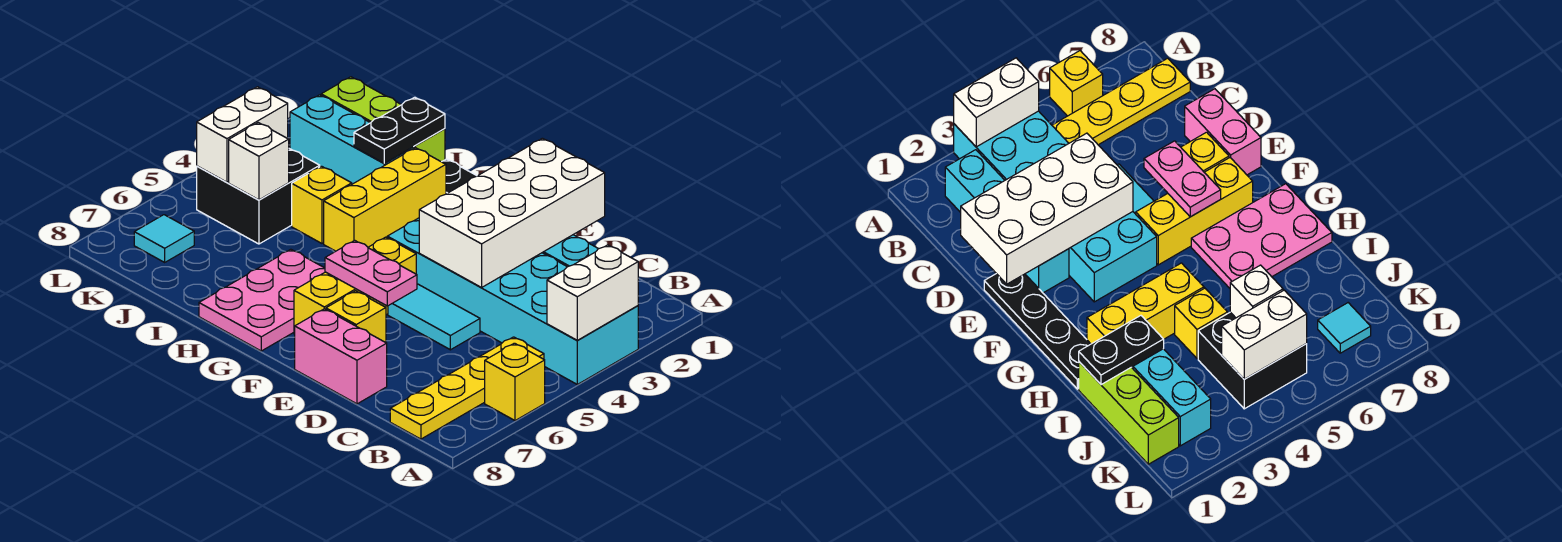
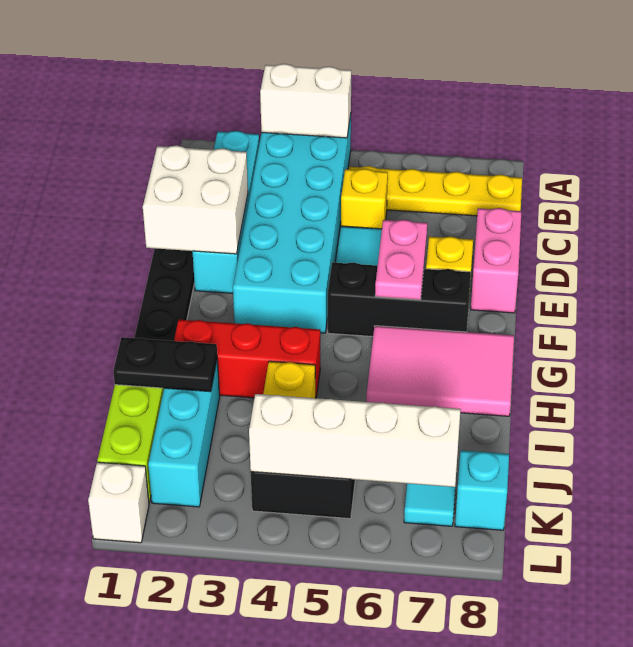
yellow brick A6 level 1 -> yellow brick C5 level 1
white brick D1:E4 level 2 -> white brick D1:E2 level 2
yellow brick F5:F7 level 1 -> black brick F5:F7 level 1
pink plate G6:H8 level 1 -> pink tile G6:H8 level 1
yellow brick H2:H4 level 1 -> red brick H2:H4 level 1
white brick J5 level 2 -> white brick L1 level 1
white brick K4:K5 level 2 -> white brick K4:K7 level 2
none -> cyan brick K8 level 1

